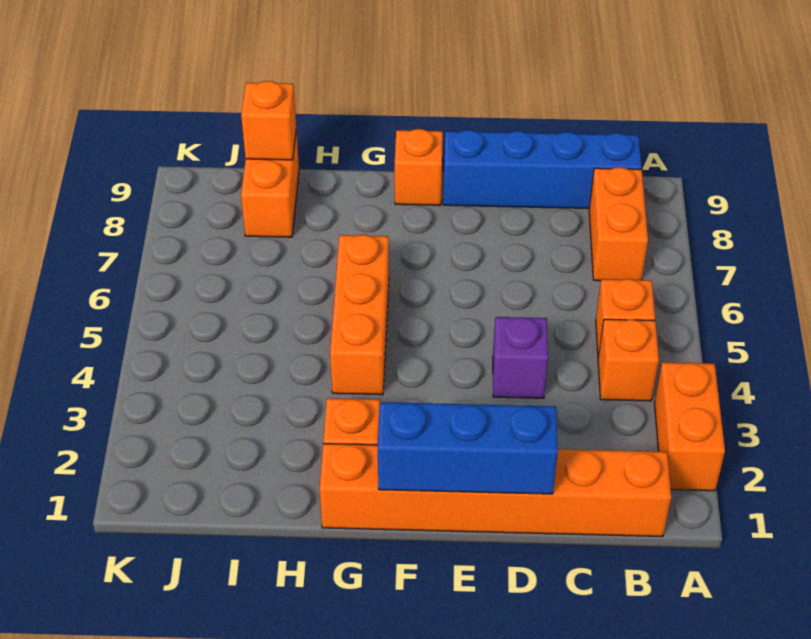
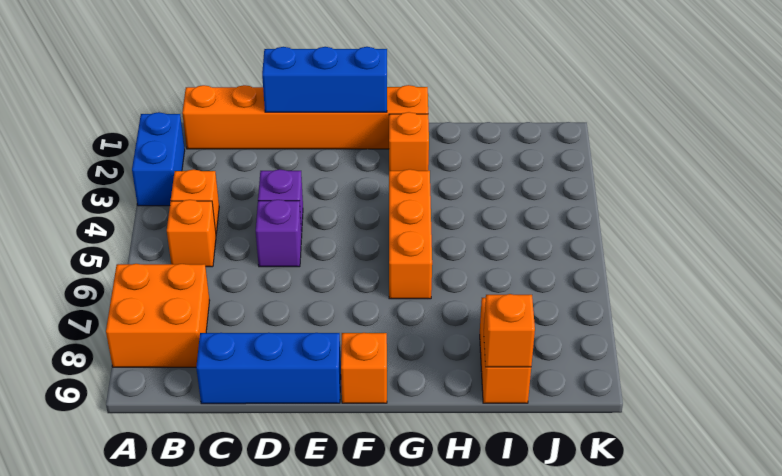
orange brick A2:A3 level 1 -> blue brick A2:A3 level 1
orange brick B7:B8 level 1 -> orange brick A7:B8 level 1
blue brick B9:E9 level 1 -> blue brick C9:E9 level 1
none -> purple brick D5 level 1

